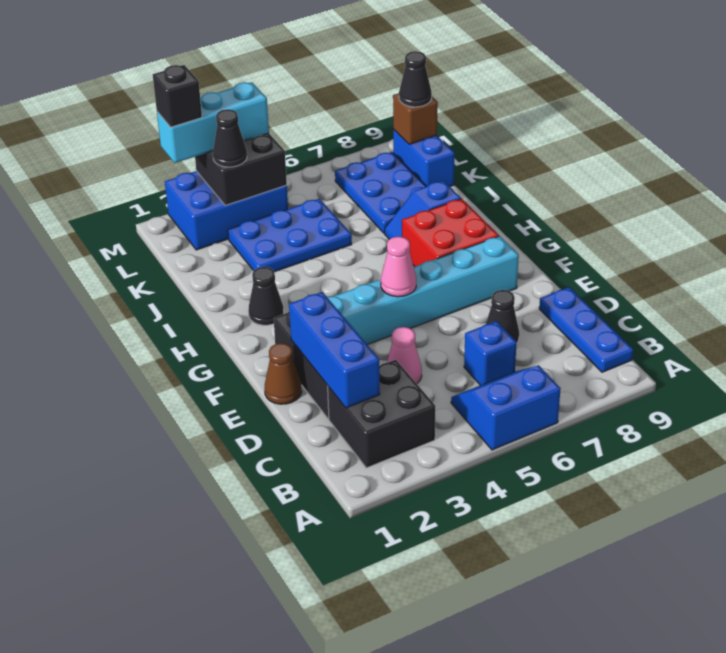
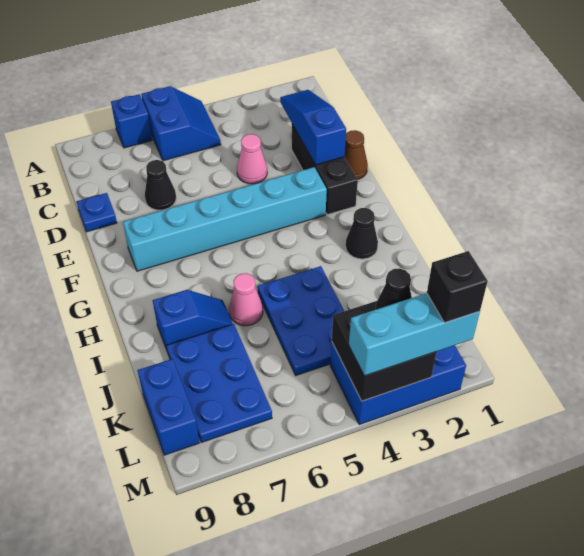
blue slope A5:B6 level 1 top A -> blue slope A5:B6 level 1 top 6
black brick B2:C3 level 1 -> none
blue plate B9:D9 level 1 -> blue plate D9 level 1
blue brick C2:E2 level 2 -> blue slope C2:E2 level 2 top E
blue brick C6 level 1 -> blue brick A7 level 1
pink cone F5 level 2 -> pink cone I6 level 1
red brick G7:H8 level 1 -> none
blue plate J3:K5 level 1 -> blue plate I4:K5 level 1
brown brick L9 level 2 -> none
black cone L9 level 3 -> none

